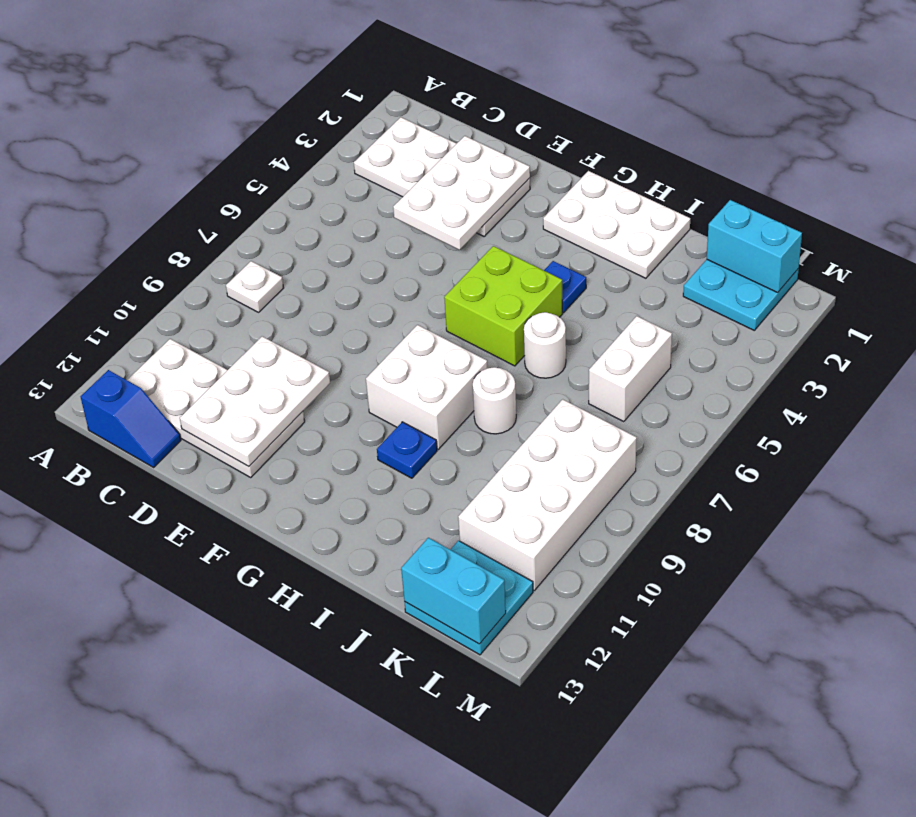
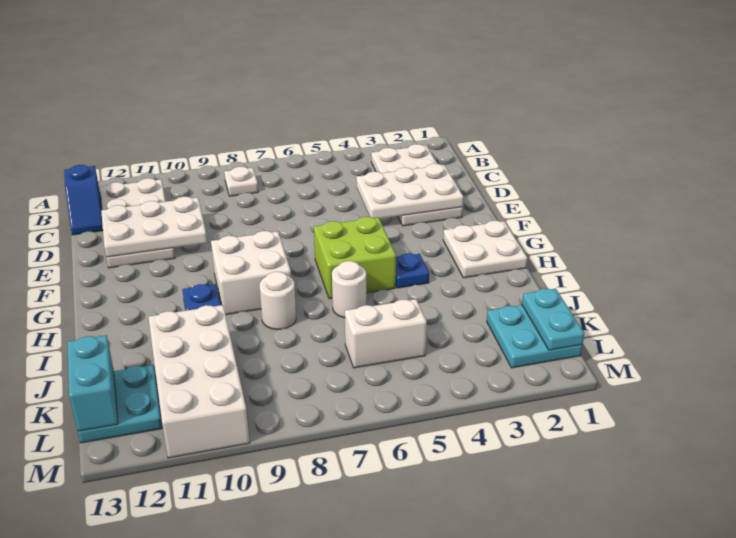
white plate G1:I2 level 1 -> white plate G1:H2 level 1
cyan brick K1:L1 level 2 -> cyan plate K1:L1 level 2
white brick K8:L11 level 1 -> white brick J10:M11 level 1

